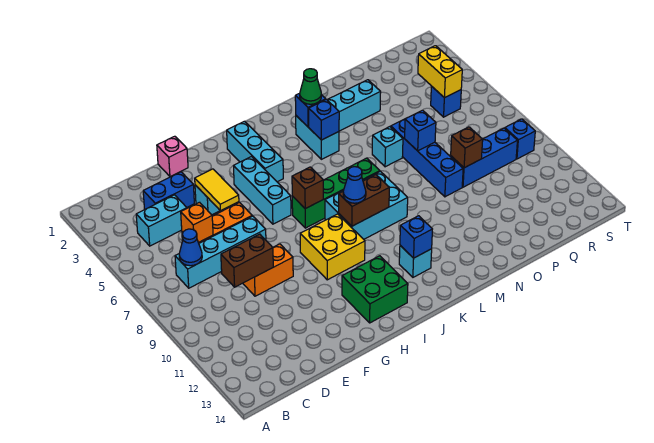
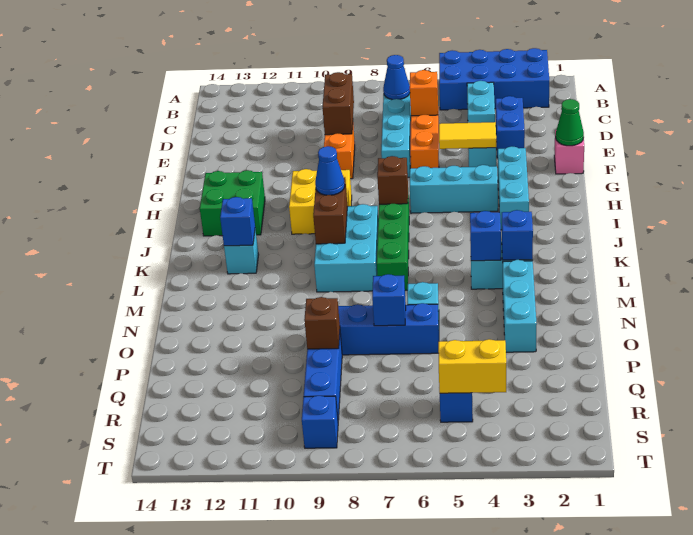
none -> blue brick A2:B5 level 1
cyan brick I2:I4 level 1 -> cyan brick G3:I3 level 1
green cone L3 level 3 -> green cone F1 level 2

